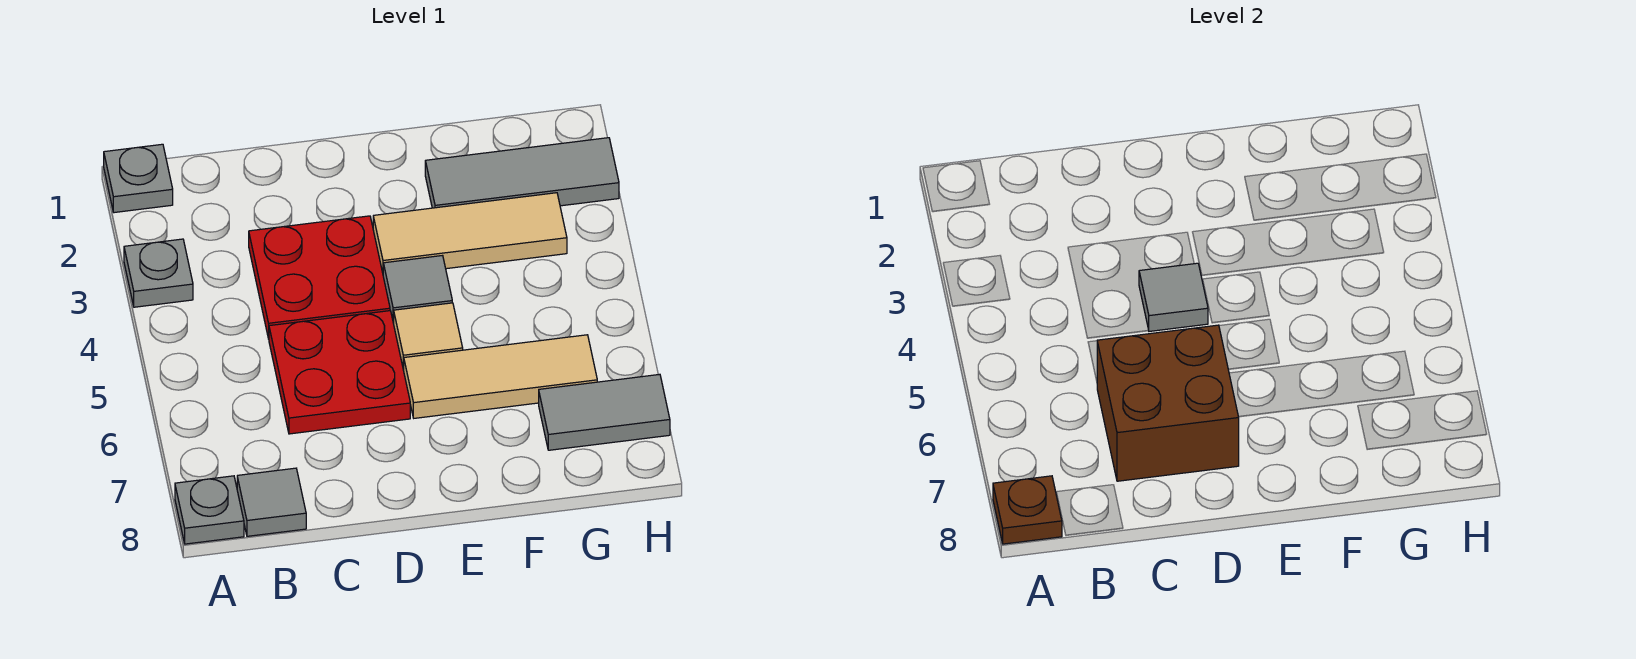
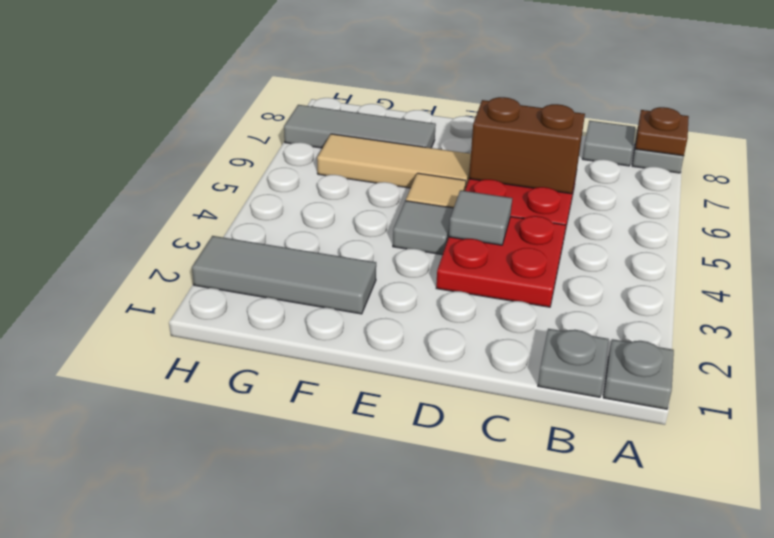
grey plate A3 level 1 -> grey plate B1 level 1
brown brick C6:D7 level 2 -> brown brick C6:D6 level 2
tan tile E3:G3 level 1 -> none
grey tile G7:H7 level 1 -> grey tile F7:H7 level 1

